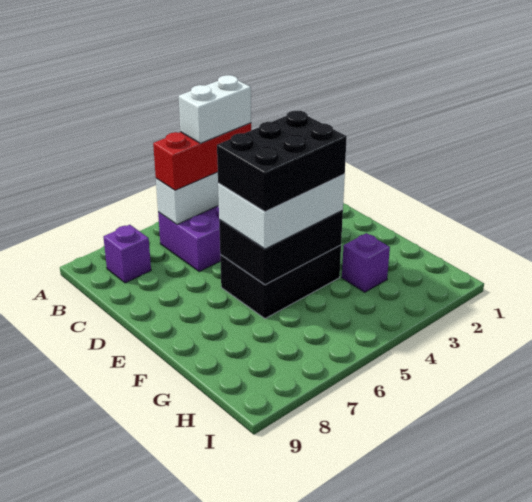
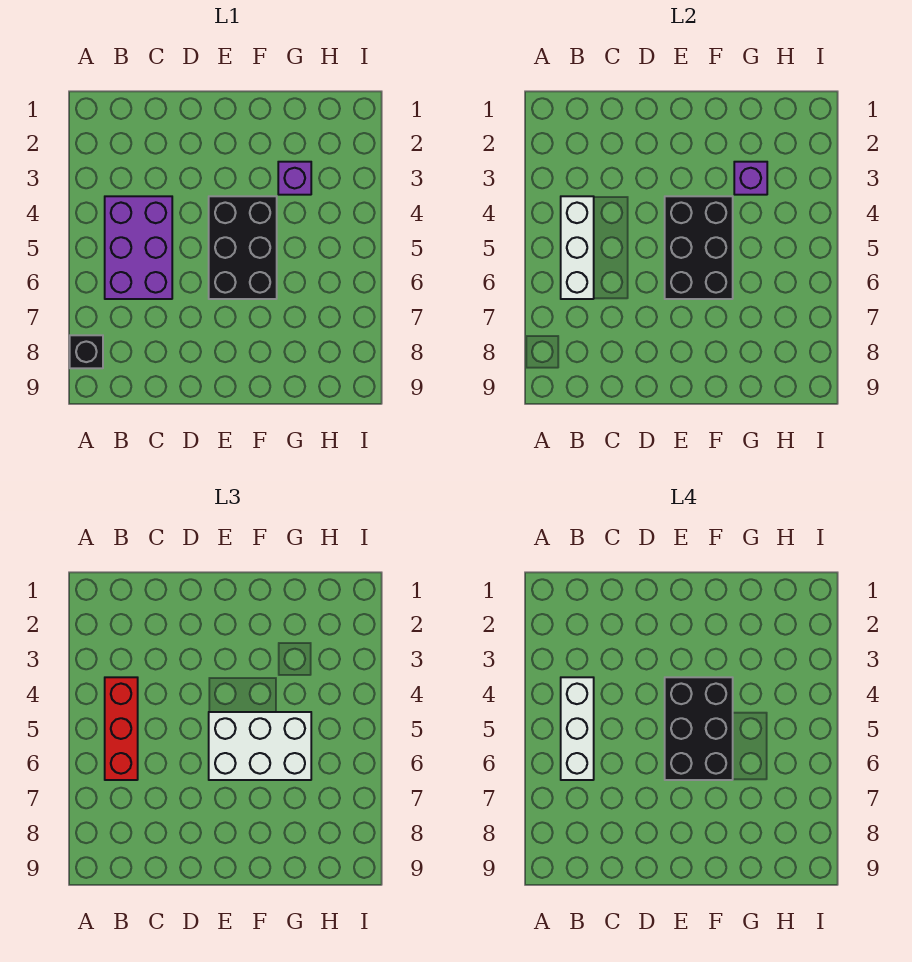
none -> black brick A8 level 1
white brick B4:B5 level 4 -> white brick B4:B6 level 4
purple brick B8 level 1 -> purple brick G3 level 2
white brick E4:F6 level 3 -> white brick E5:G6 level 3

